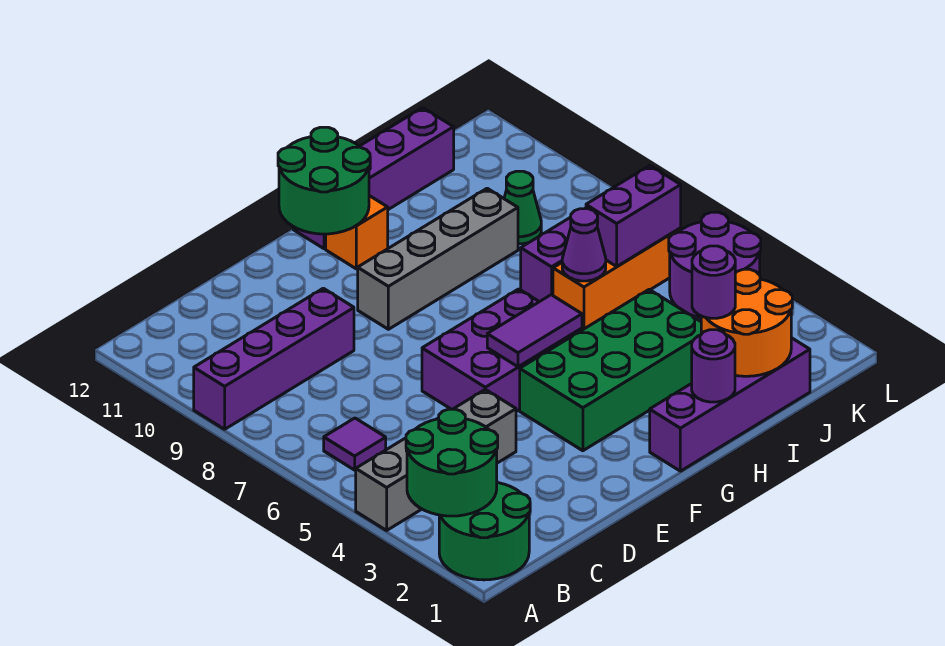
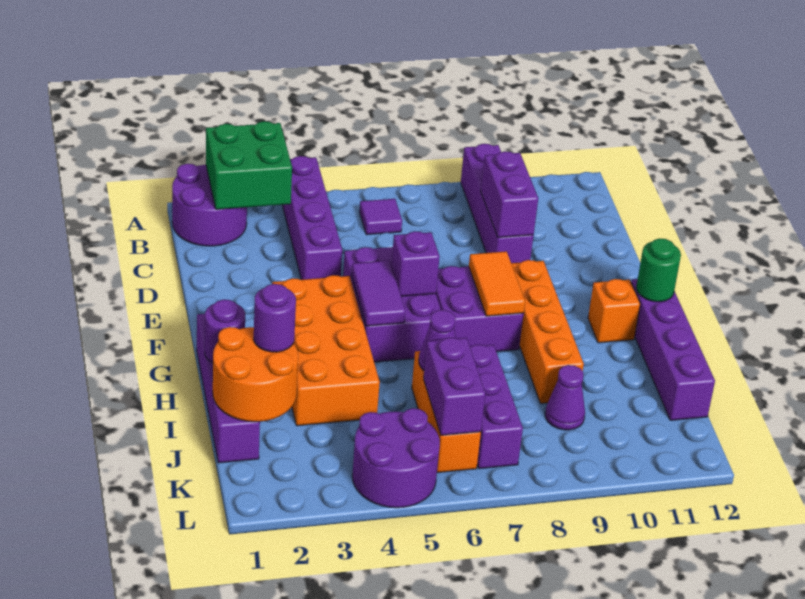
green round brick A1:B2 level 1 -> purple round brick A1:B2 level 1
green round brick A2:B3 level 2 -> green brick A2:B3 level 2
grey brick A4:D4 level 1 -> purple brick A4:D4 level 1
none -> purple brick C9:D9 level 2
green brick F3:I4 level 1 -> orange brick F3:I4 level 1
none -> purple brick F6 level 2
none -> purple brick F7:G8 level 1
none -> orange tile F8:G8 level 2
grey brick F9:I9 level 1 -> orange brick F9:I9 level 1
green round brick F11:G12 level 2 -> green round brick G12 level 2
green cone J9 level 1 -> purple cone J9 level 1

